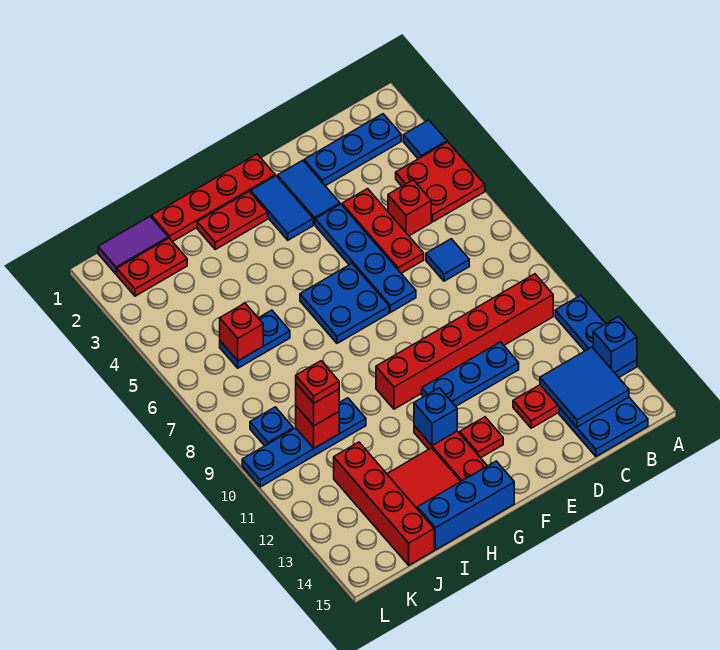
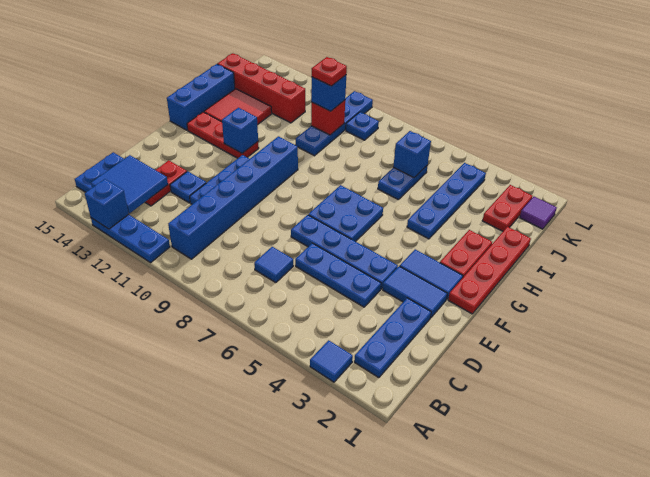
red plate A4:B5 level 1 -> none
red brick B10:G10 level 1 -> blue brick B10:G10 level 1
red brick C5 level 1 -> none
red plate D4:D6 level 1 -> blue plate D4:D6 level 1
none -> blue plate D12 level 1
red plate F13 level 1 -> none
none -> blue plate H4:K4 level 1
purple tile J1:K1 level 1 -> purple tile K1 level 1
red brick J6 level 2 -> blue brick J6 level 2
red brick J10 level 3 -> blue brick J10 level 3

